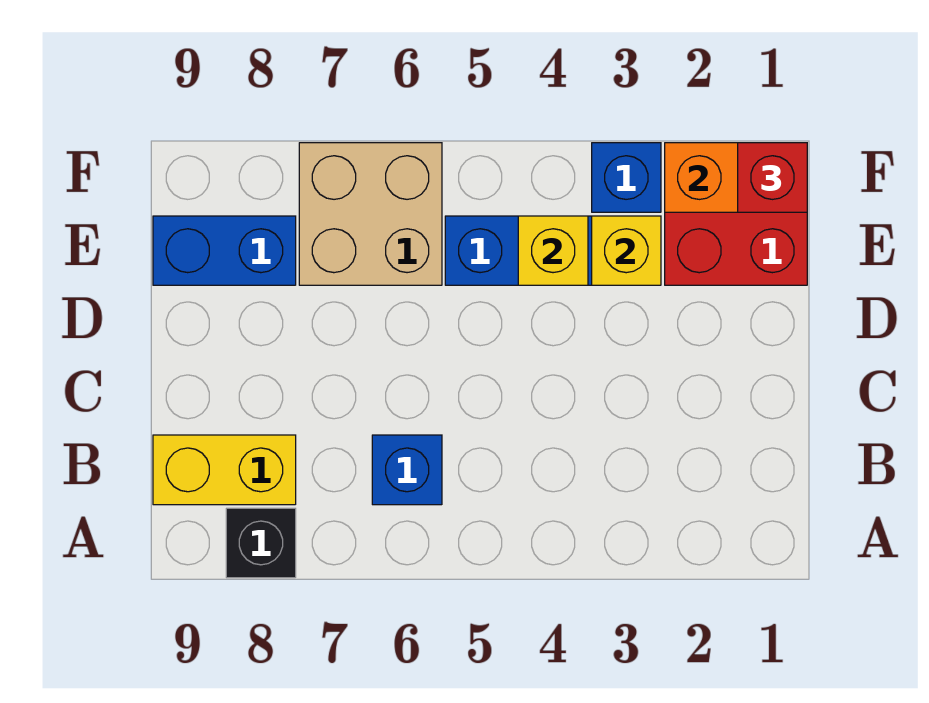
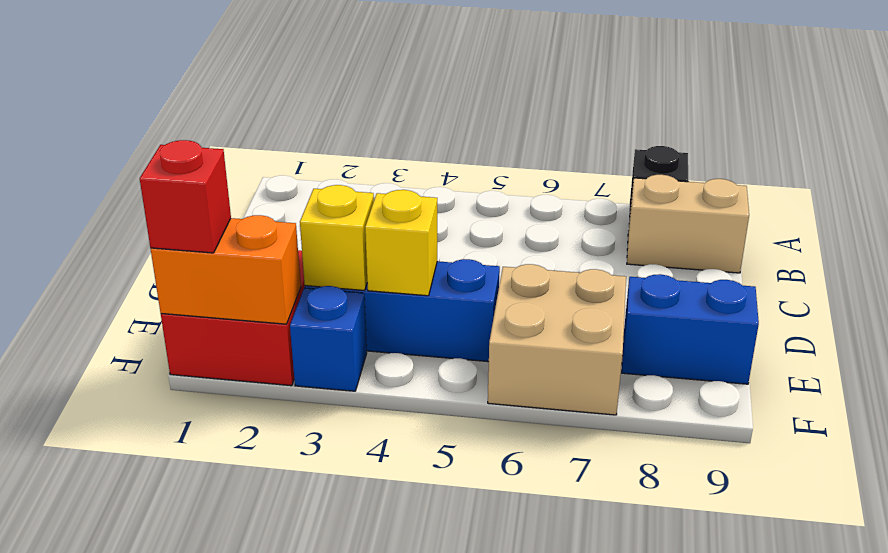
blue brick B6 level 1 -> none
yellow brick B8:B9 level 1 -> tan brick B8:B9 level 1

